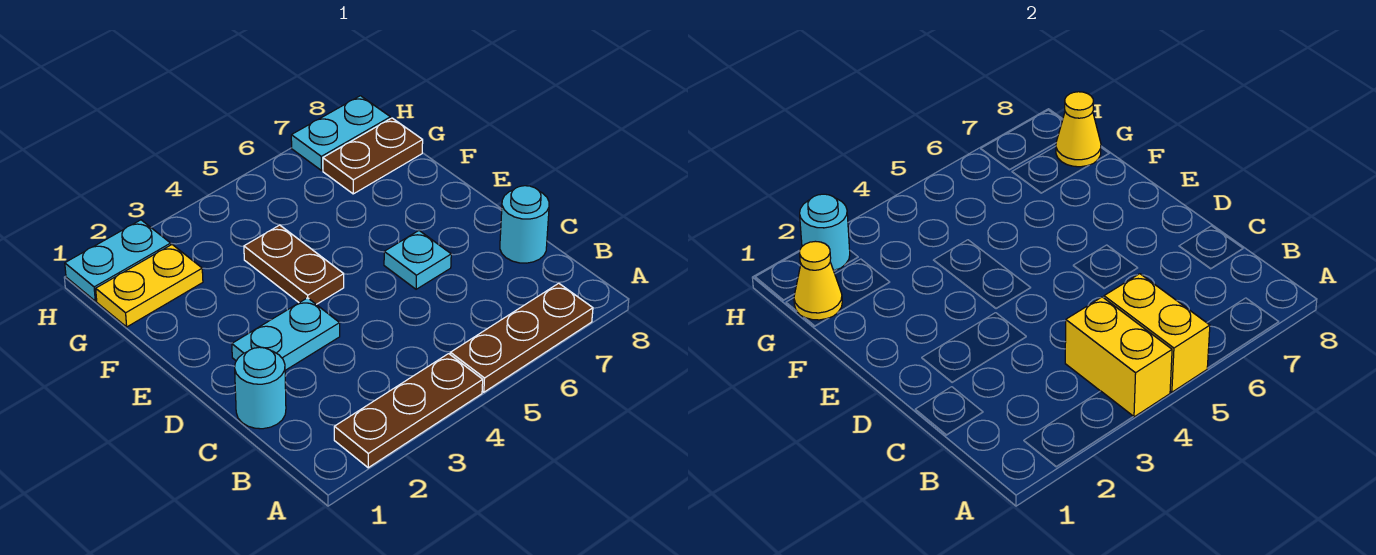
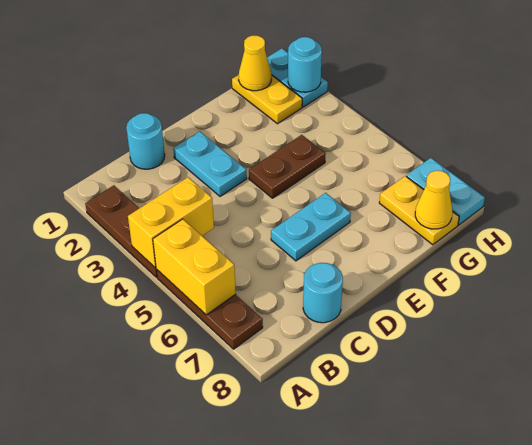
yellow brick A5:B5 level 2 -> yellow brick A5:A6 level 2
cyan plate D6 level 1 -> cyan plate D6:E6 level 1
brown plate G7:G8 level 1 -> yellow plate G7:G8 level 1

